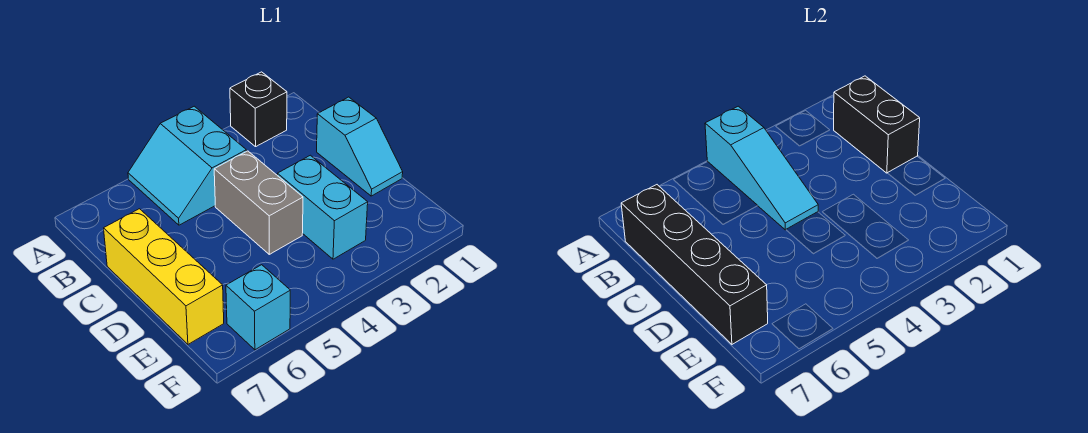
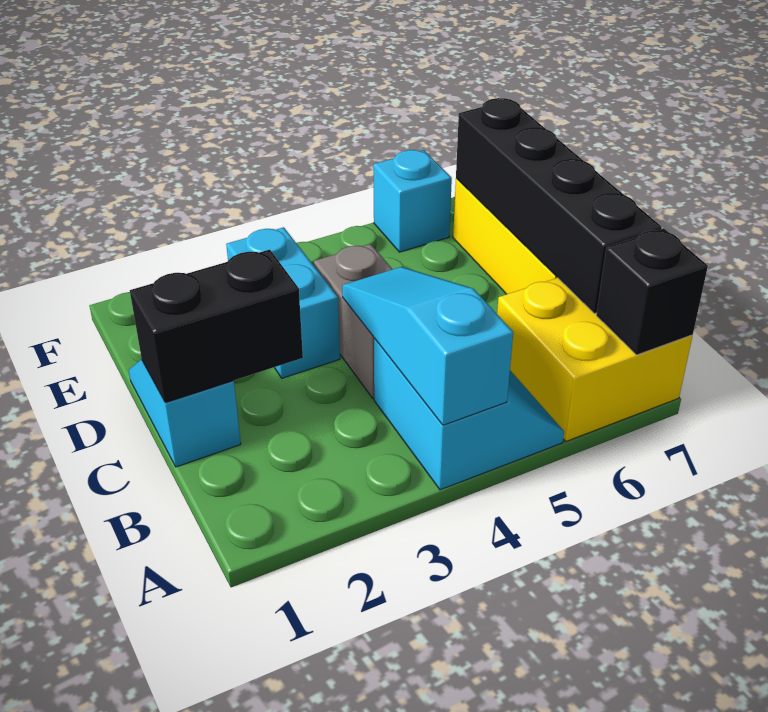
black brick A2 level 1 -> black brick A7 level 2
none -> yellow brick A6:B7 level 1
black brick B1:C1 level 2 -> black brick C1:C2 level 2

